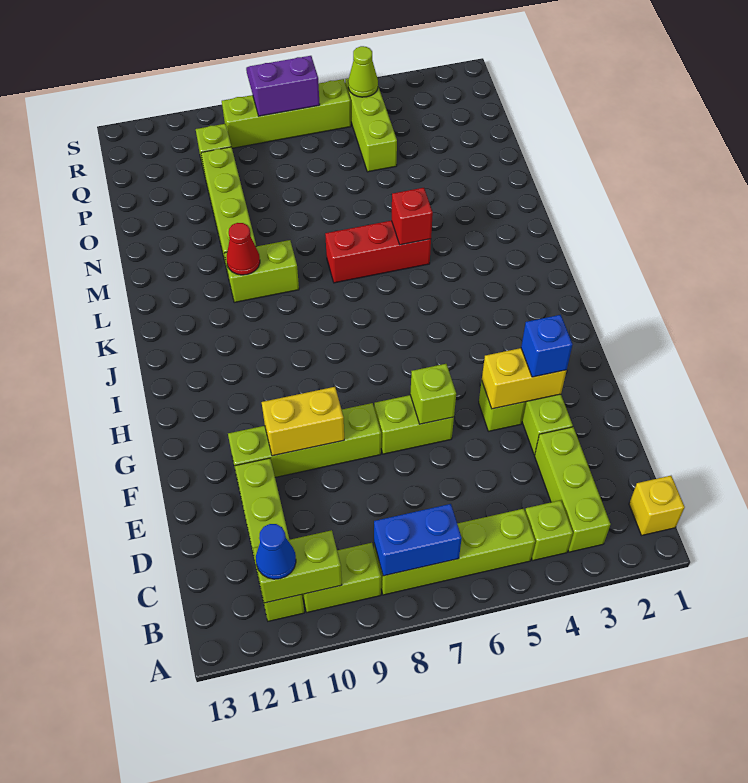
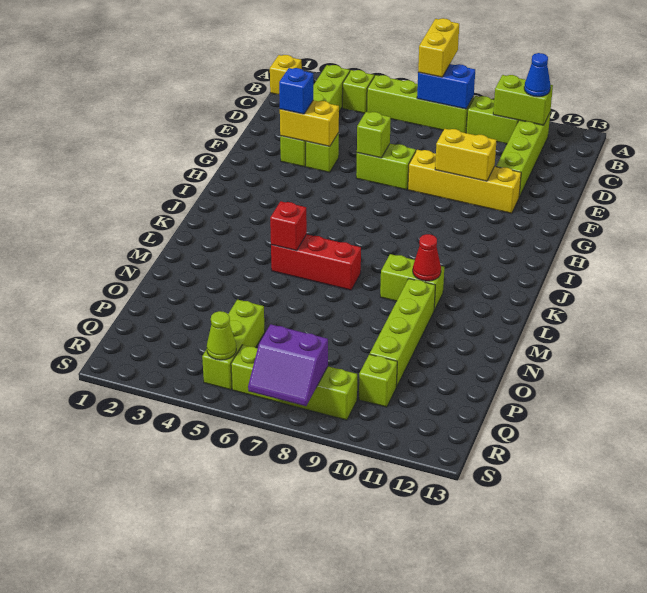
none -> yellow brick A7:B7 level 3
lime brick F8:F11 level 1 -> yellow brick F8:F11 level 1

